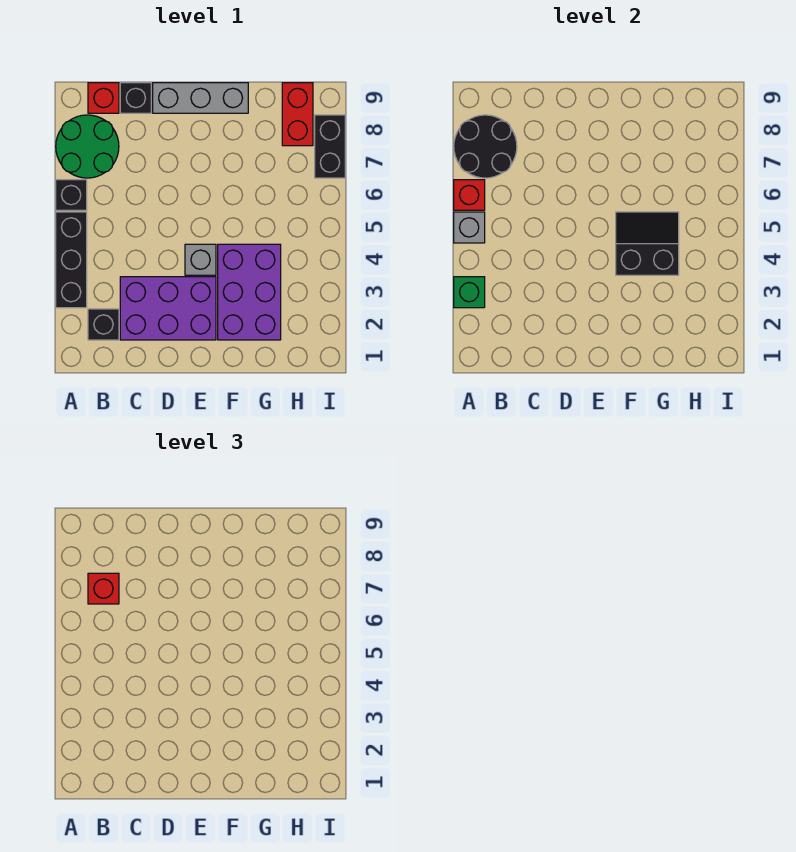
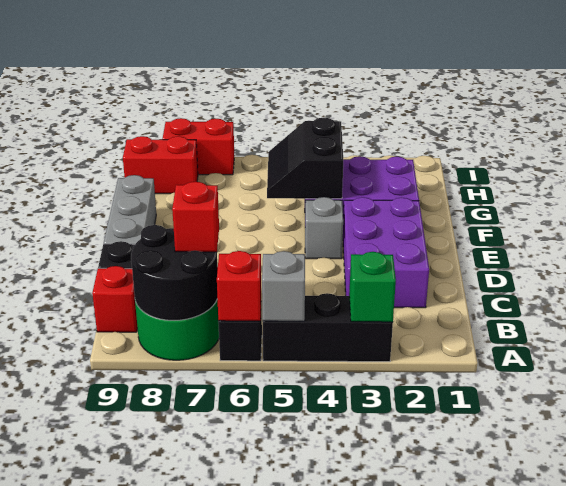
black brick B2 level 1 -> none
black brick I7:I8 level 1 -> red brick I7:I8 level 1

